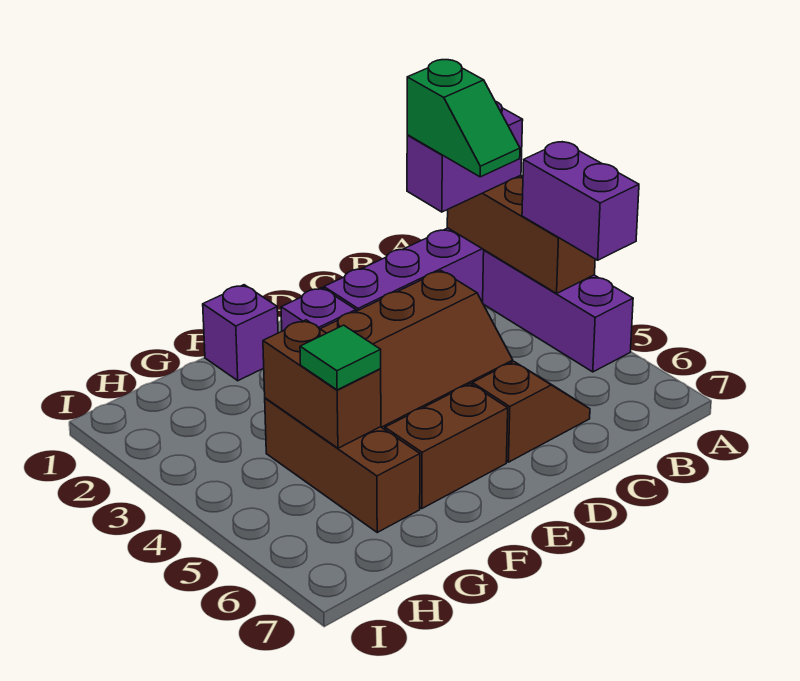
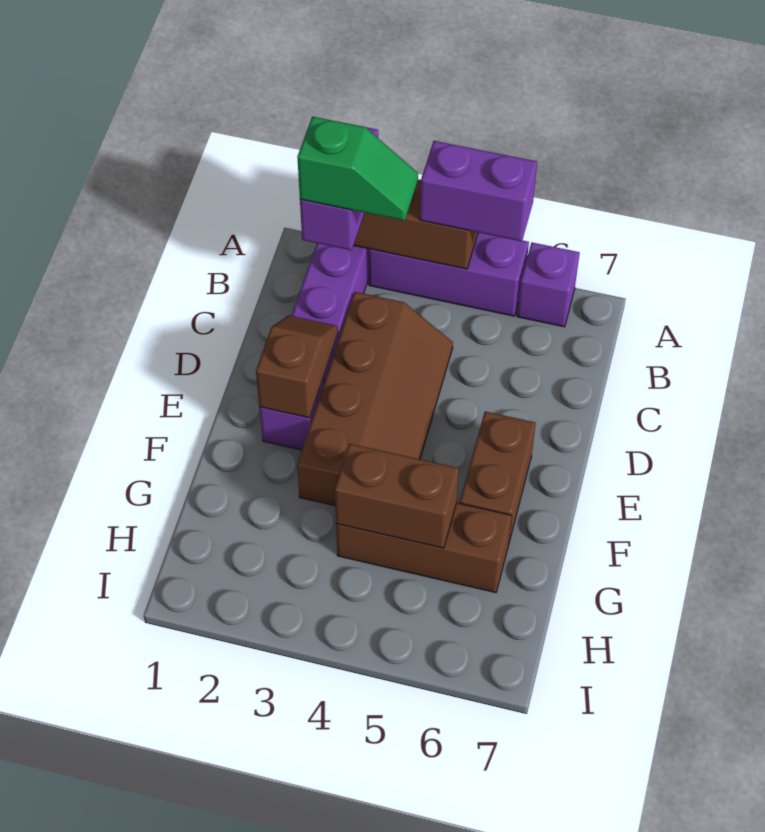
brown slope C6:D6 level 1 top D -> brown slope D2:E2 level 2 top E
purple brick F1 level 1 -> purple brick A6 level 1
green tile G5 level 3 -> none

